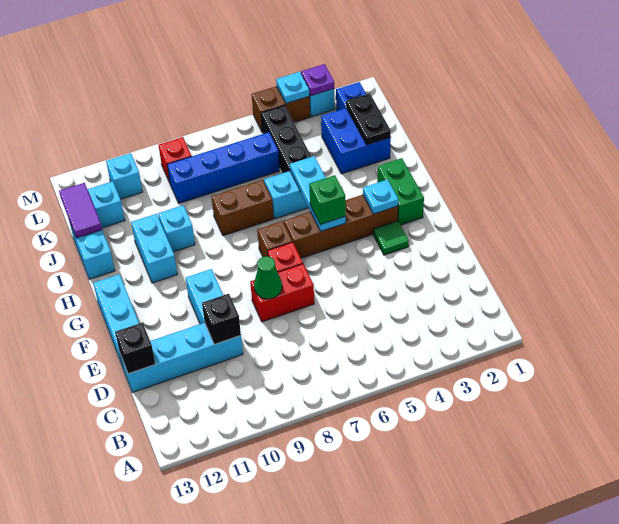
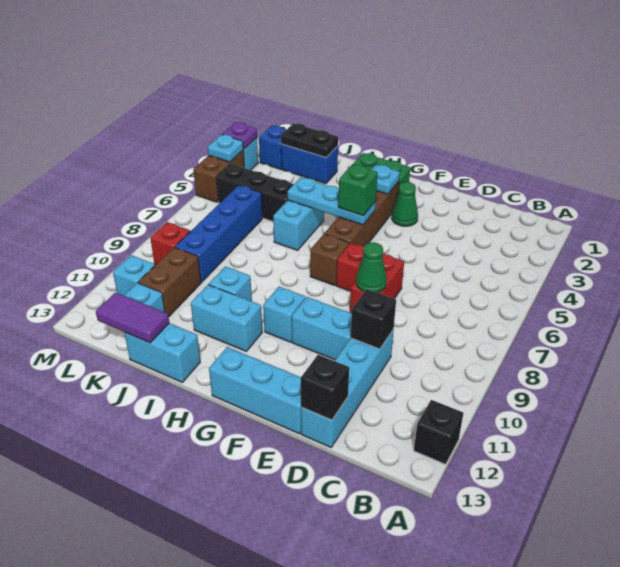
none -> black brick A12 level 1
green tile F3 level 1 -> green cone F3 level 1
none -> cyan brick G10 level 1
brown brick I7:I8 level 1 -> brown brick K10:K11 level 1
blue brick J2:K3 level 1 -> blue brick J2:K2 level 1

